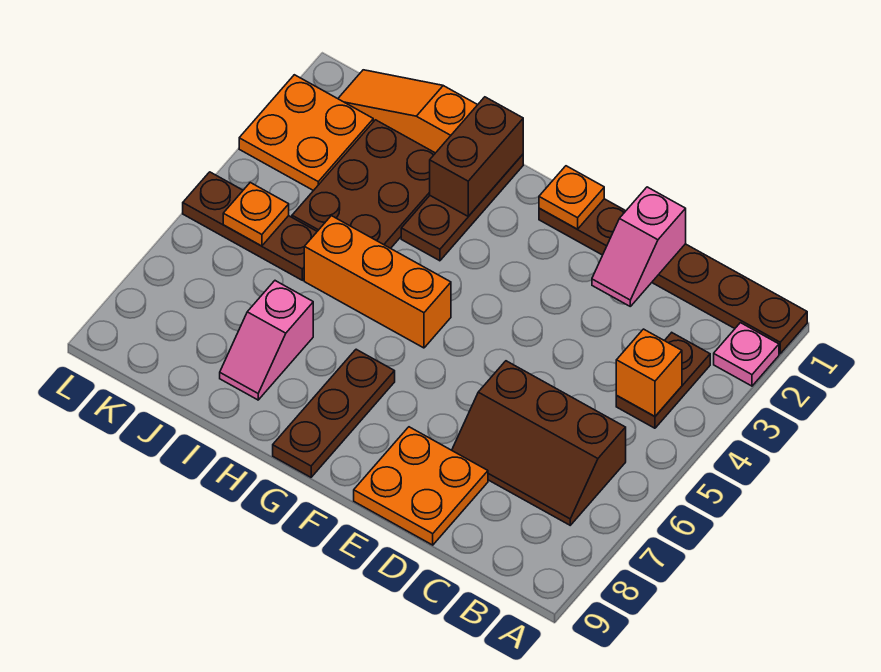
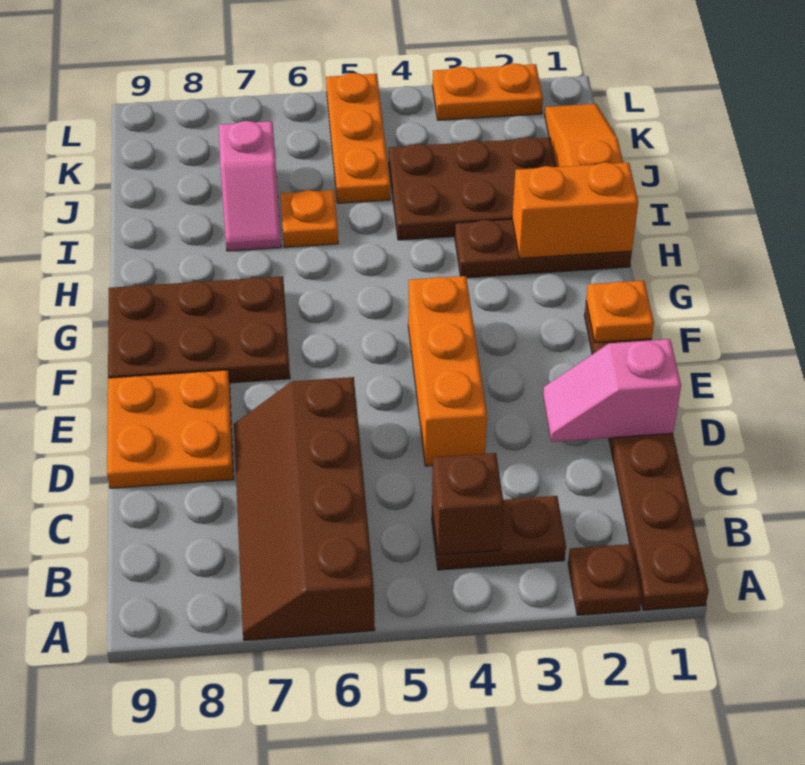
pink plate A2 level 1 -> brown plate A2 level 1
orange brick B4 level 2 -> brown brick B4 level 2
brown slope B6:D7 level 1 top 6 -> brown slope A6:D7 level 1 top 6
orange brick G5:I5 level 1 -> orange brick D4:F4 level 1
brown plate G7:G9 level 1 -> brown plate F7:G9 level 1
brown brick H1:H2 level 2 -> orange brick H1:H2 level 2
pink slope I7:I8 level 1 top 7 -> pink slope I7:J7 level 1 top J
brown plate J5:L5 level 1 -> orange plate J5:L5 level 1
orange plate K2:L3 level 1 -> orange plate L2:L3 level 1
orange plate K5 level 2 -> orange plate I6 level 1

